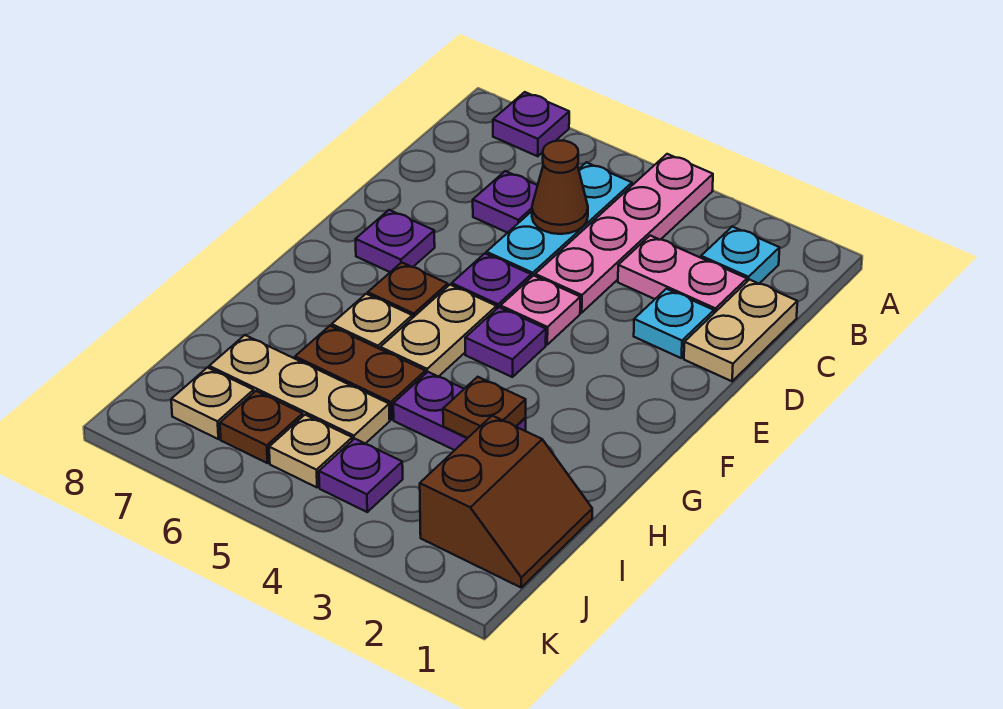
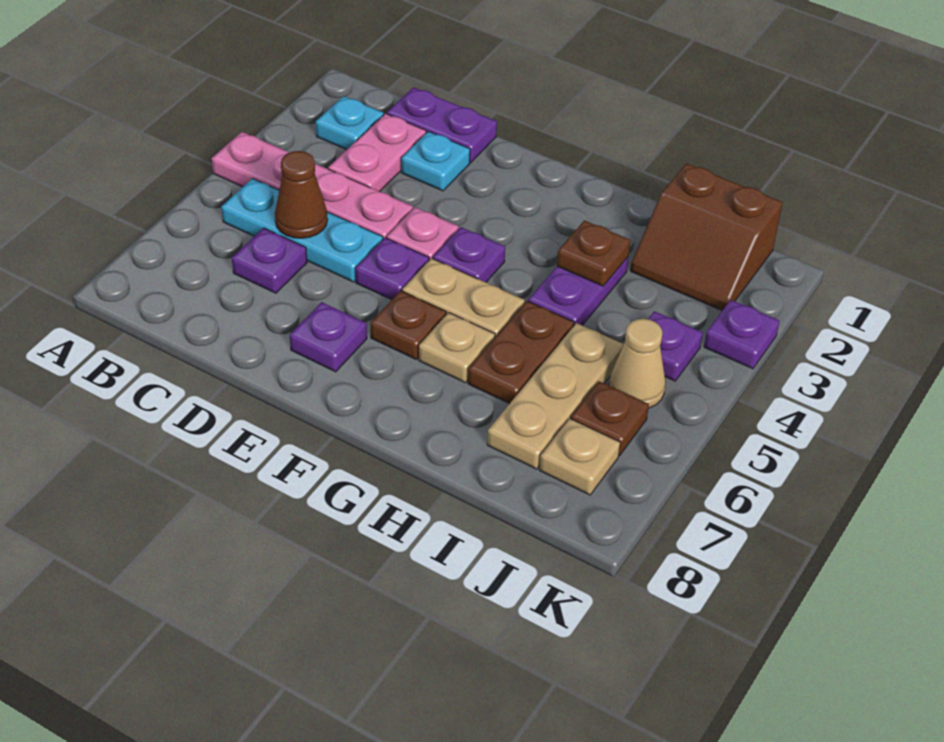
purple plate A7 level 1 -> purple plate K3 level 1
tan plate C1:D1 level 1 -> purple plate C1:D1 level 1
brown slope I1:J2 level 1 top 2 -> brown slope I1:J2 level 1 top 1
tan plate J5 level 1 -> tan cone J5 level 1

